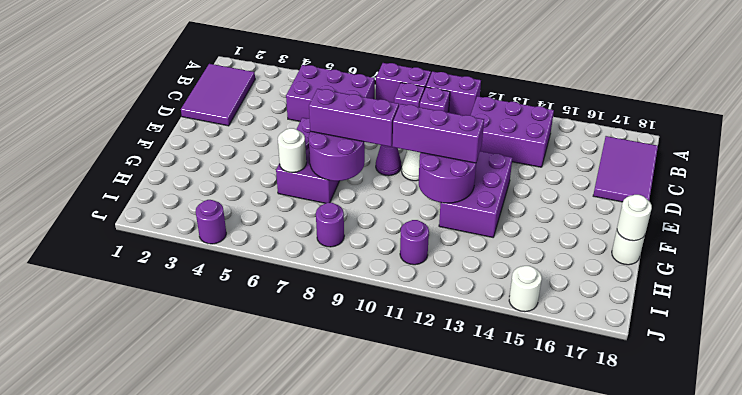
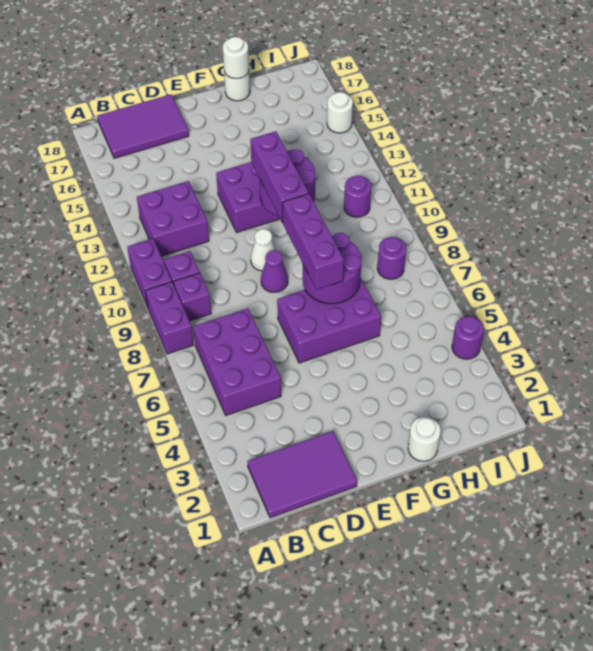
purple brick B12:C14 level 1 -> purple brick B12:C13 level 1
white round brick G6 level 2 -> white round brick G1 level 1

